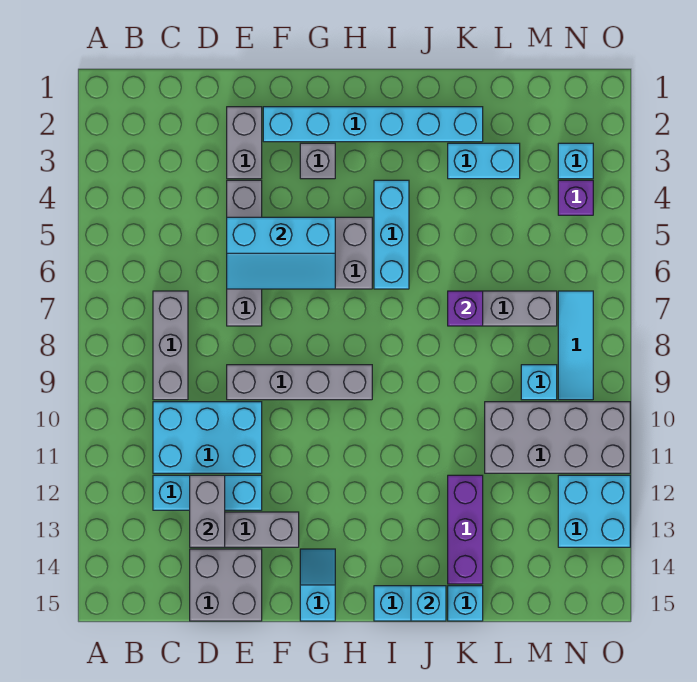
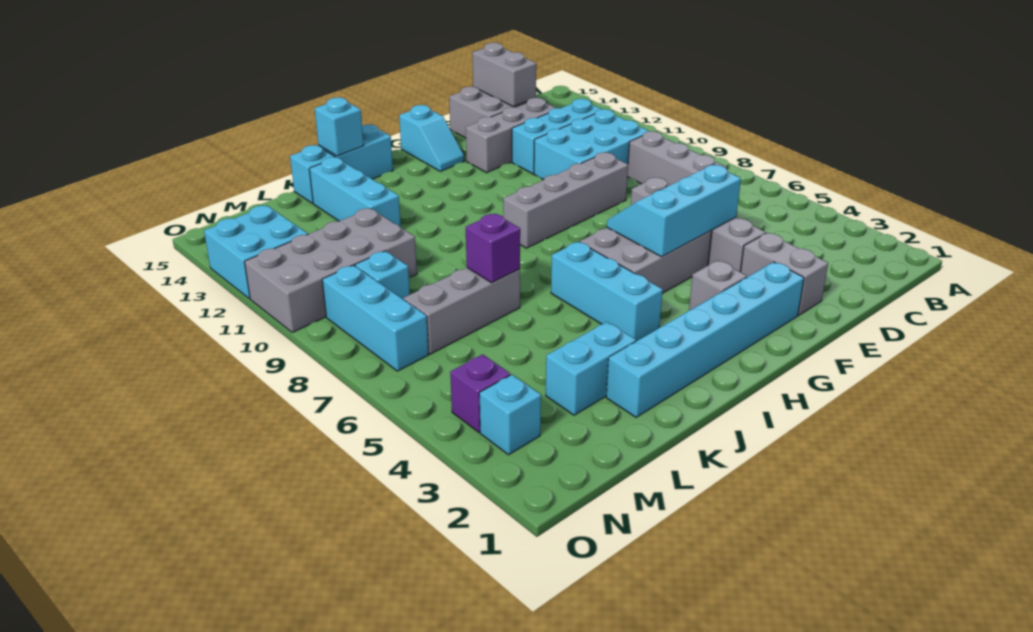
grey brick D12:D13 level 2 -> grey brick D14:D15 level 2
purple brick K12:K14 level 1 -> cyan brick K12:K14 level 1
cyan tile N7:N9 level 1 -> cyan brick N7:N9 level 1

